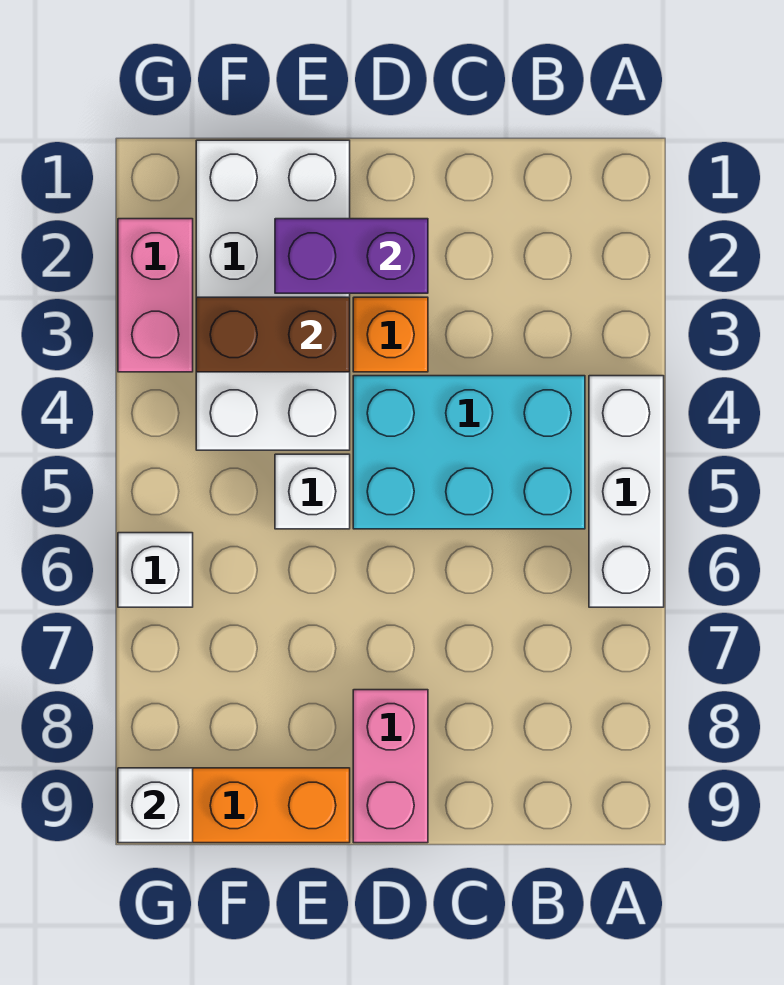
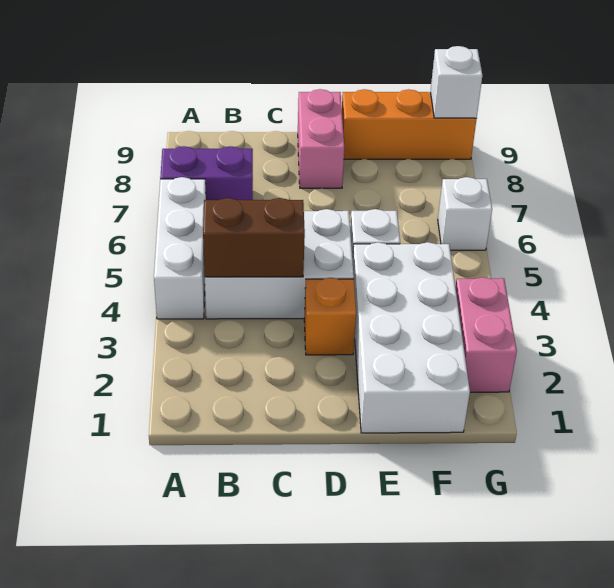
cyan brick B4:D5 level 1 -> white brick B4:D5 level 1
purple brick D2:E2 level 2 -> purple brick A7:B7 level 1
brown brick E3:F3 level 2 -> brown brick B4:C4 level 2

